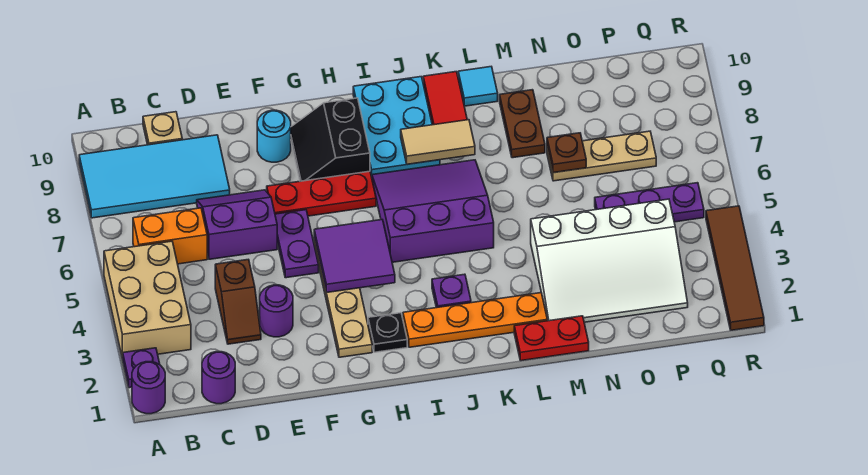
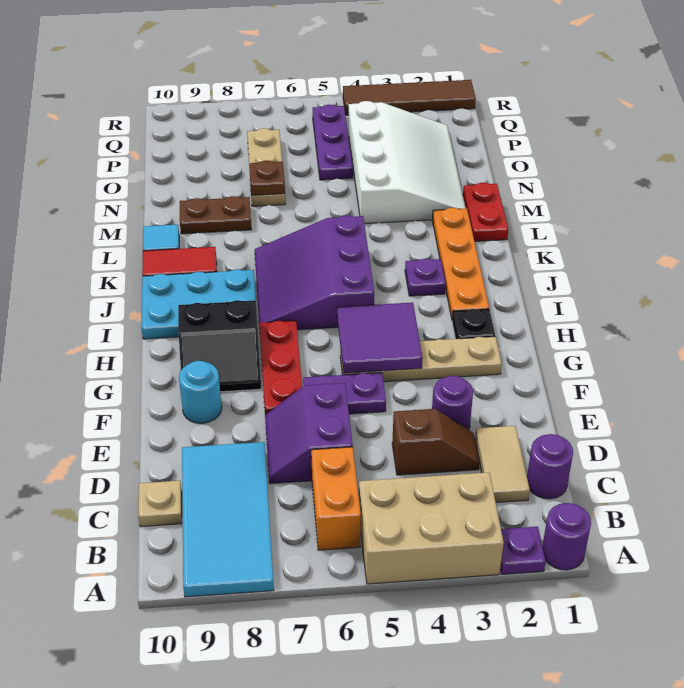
tan tile J8:K8 level 2 -> tan tile C2:D2 level 1

